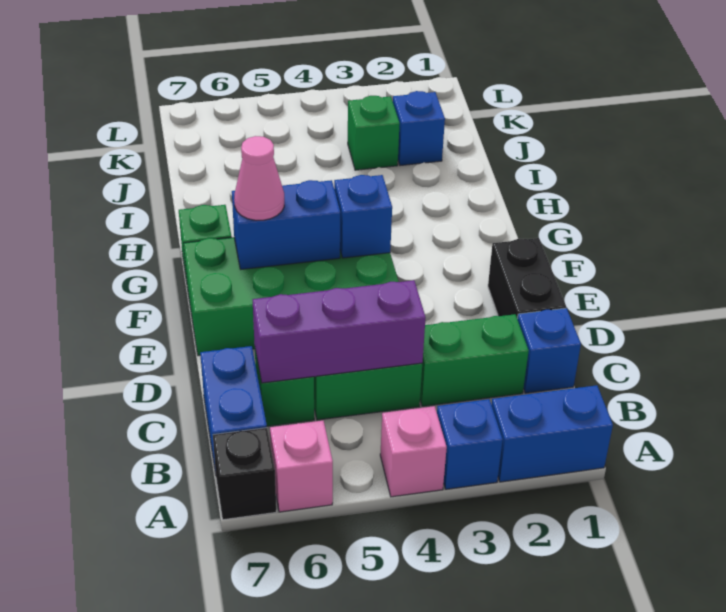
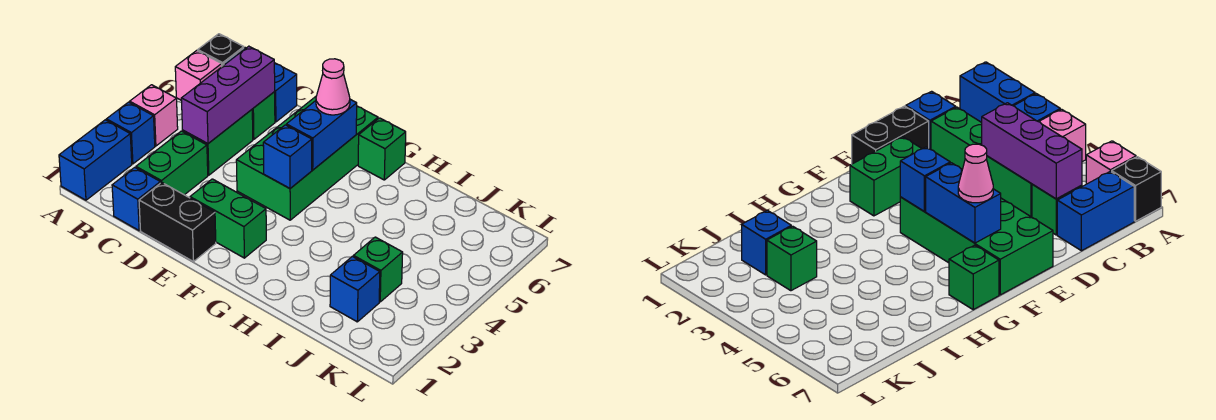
none -> green brick E2:F2 level 1

